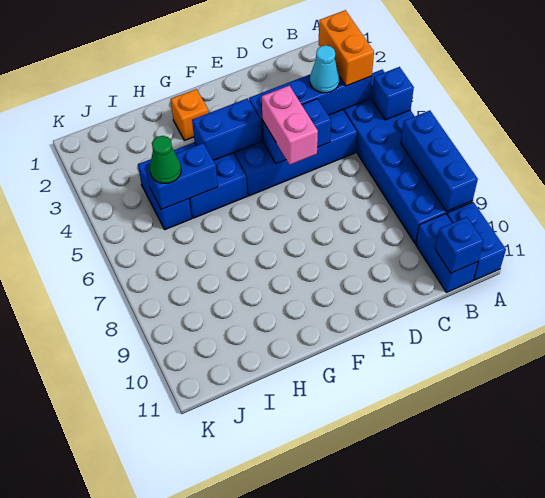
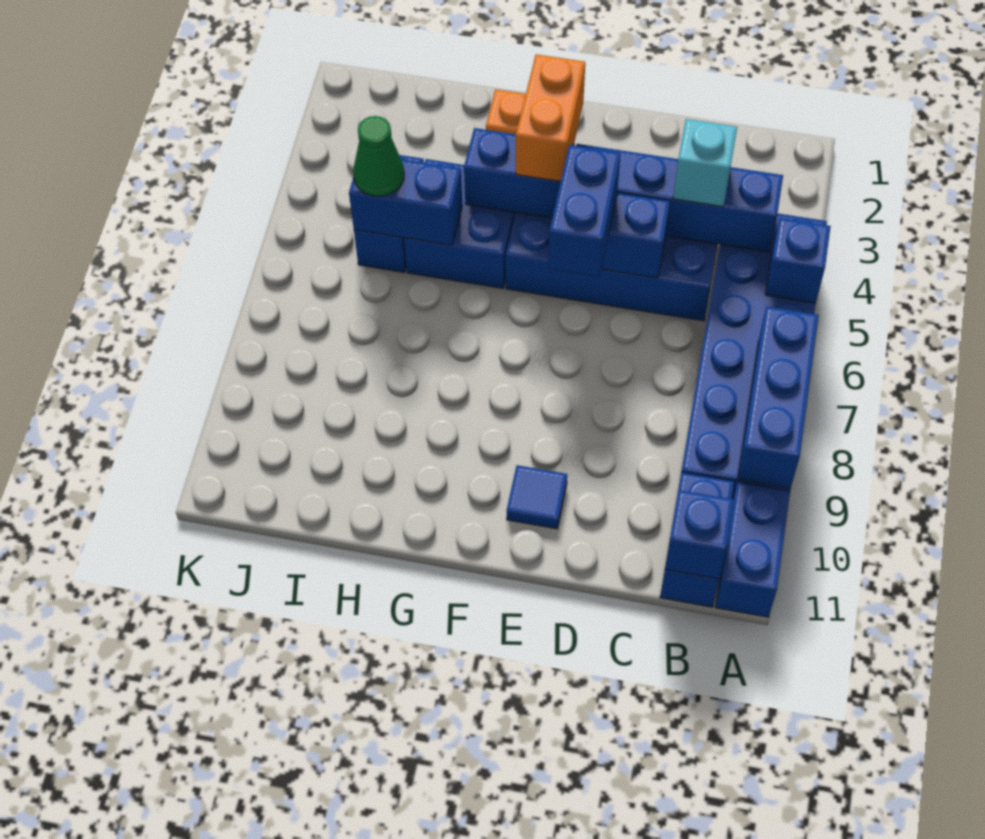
orange brick B3:B4 level 3 -> orange brick F3:F4 level 3
cyan cone C4 level 3 -> cyan brick C4 level 3
pink brick E5:E6 level 3 -> blue brick E5:E6 level 3
none -> blue tile E10 level 1

